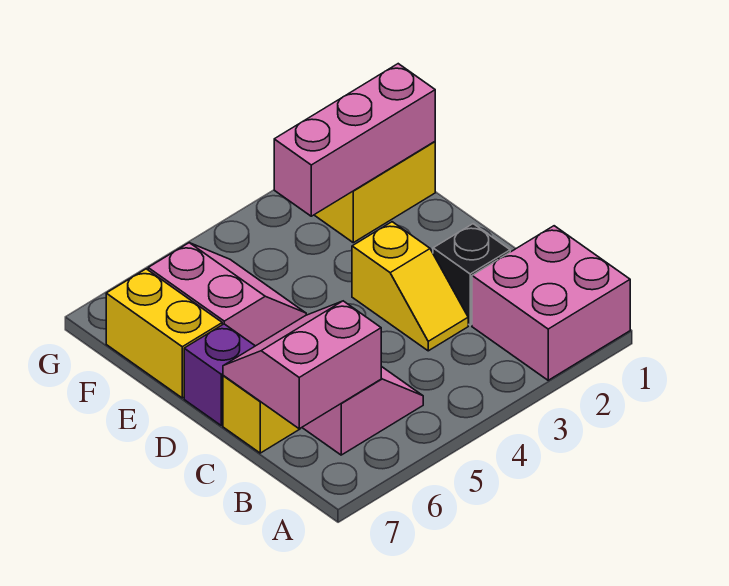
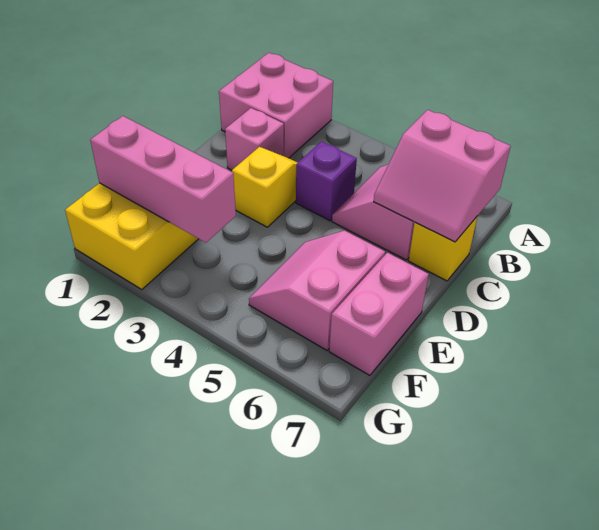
black brick C2 level 1 -> pink brick C2 level 1
purple brick D7 level 1 -> purple brick C4 level 1
yellow brick E7:F7 level 1 -> pink brick E7:F7 level 1

